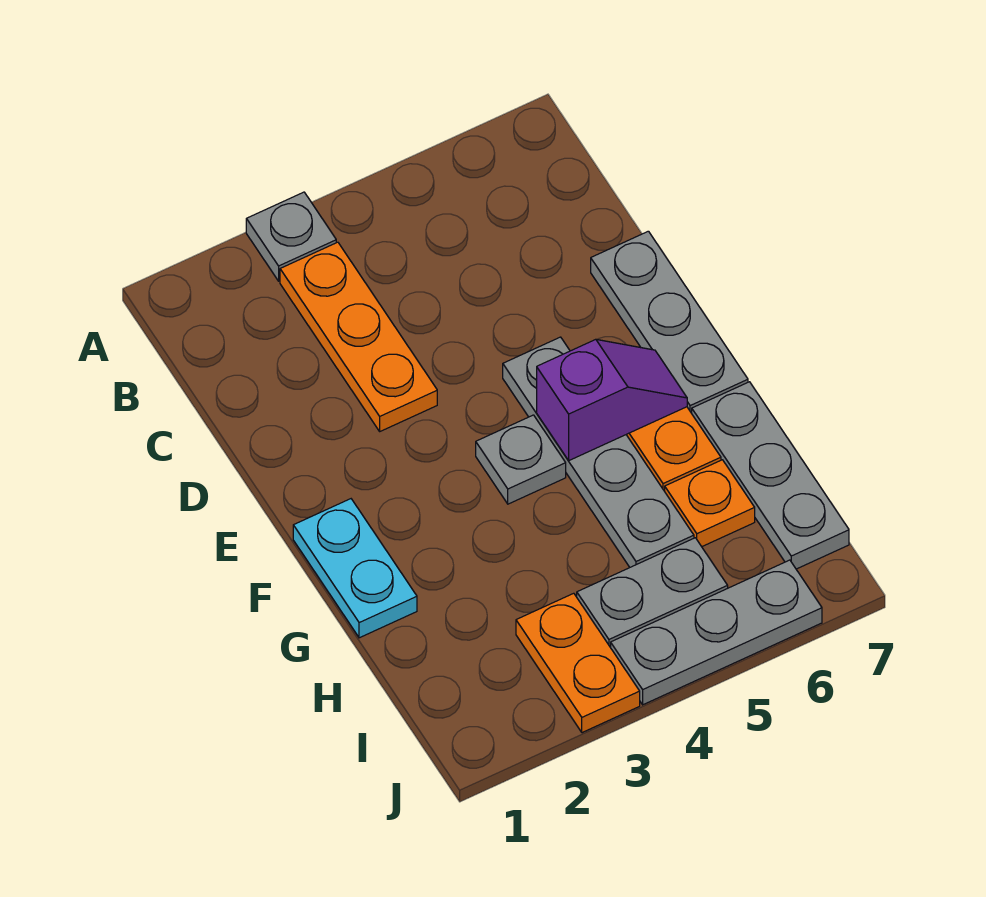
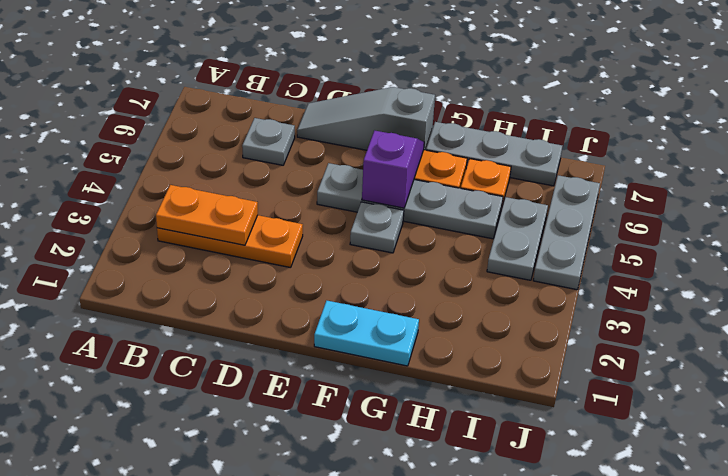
grey plate A3 level 1 -> grey plate C6 level 1
grey plate D7:F7 level 1 -> grey slope D7:F7 level 1 top F
orange plate I3:J3 level 1 -> orange plate B3:C3 level 2

